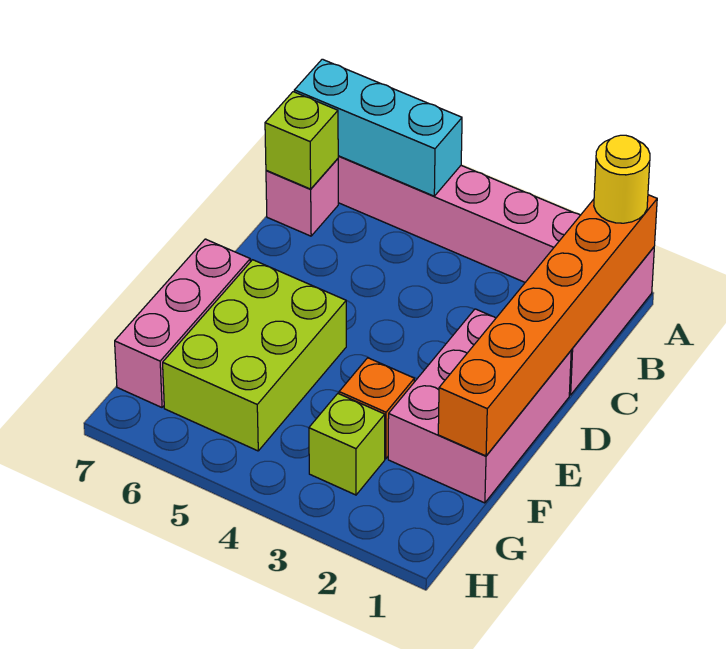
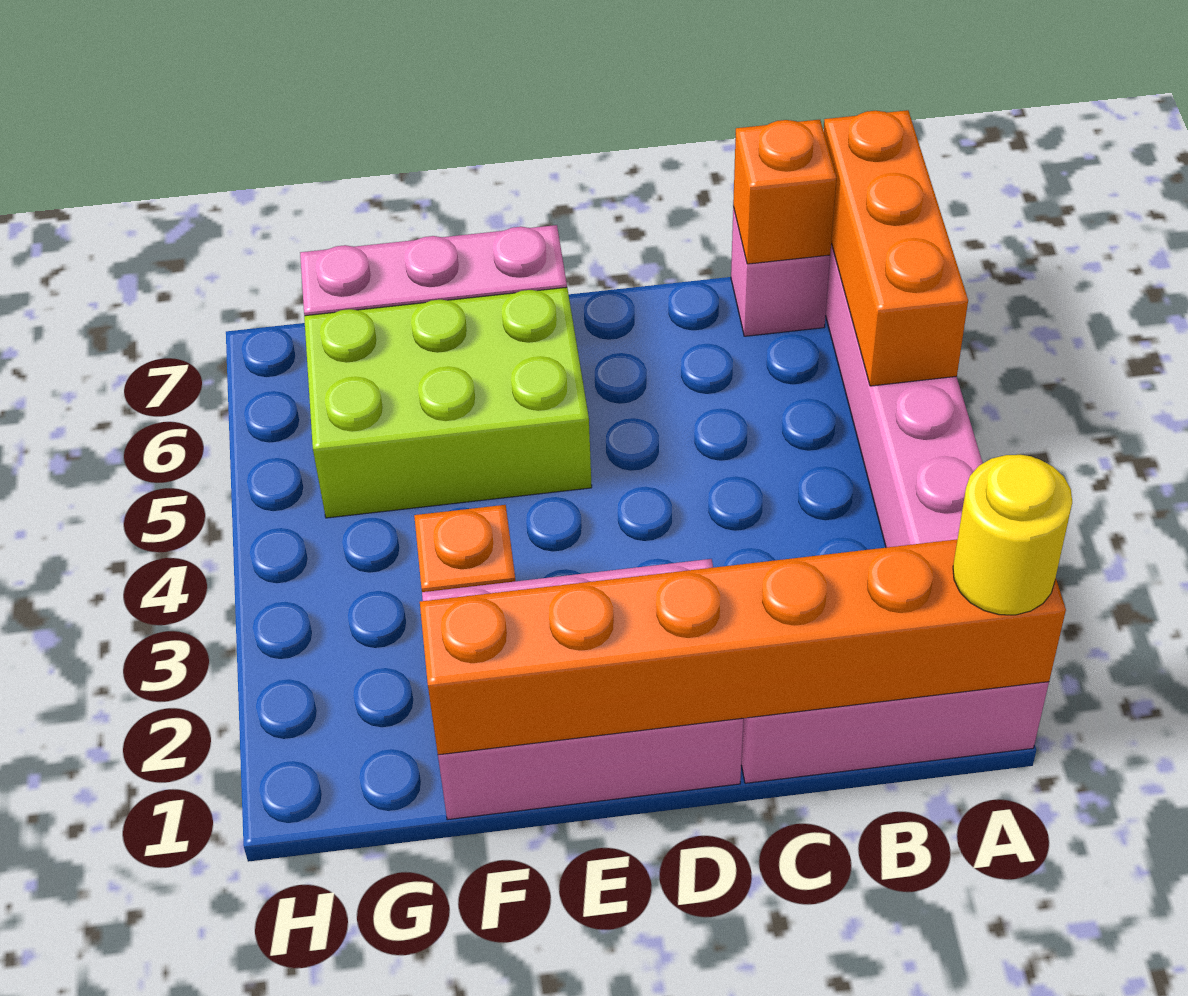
cyan brick A5:A7 level 2 -> orange brick A5:A7 level 2
lime brick B7 level 2 -> orange brick B7 level 2
lime brick G3 level 1 -> none

